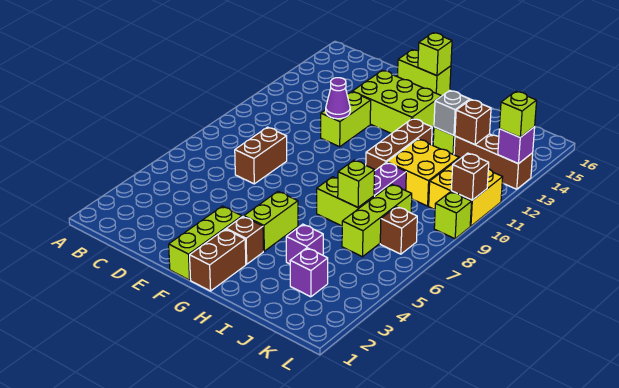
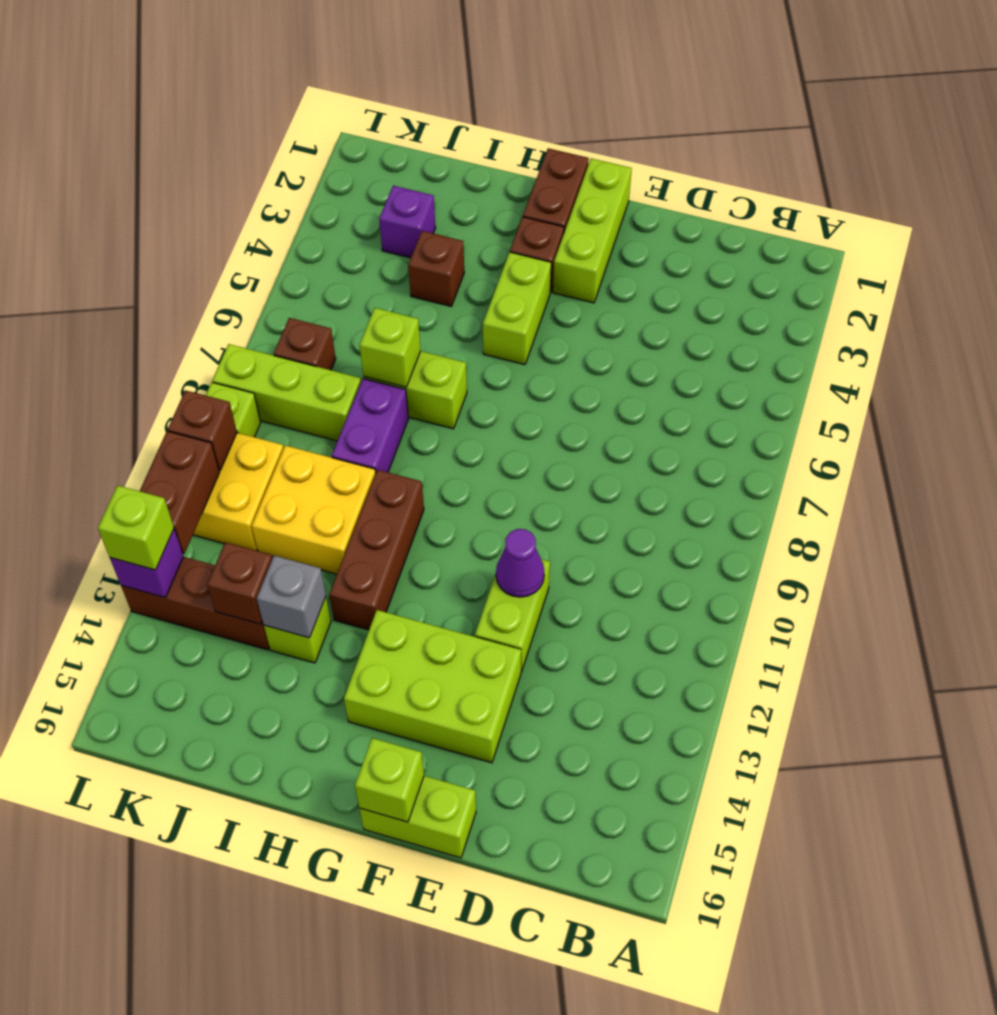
brown brick D7:D8 level 1 -> brown brick L11:L12 level 2
purple brick I4 level 1 -> brown brick I4 level 1
lime brick J6:J8 level 1 -> lime brick J8:L8 level 1

